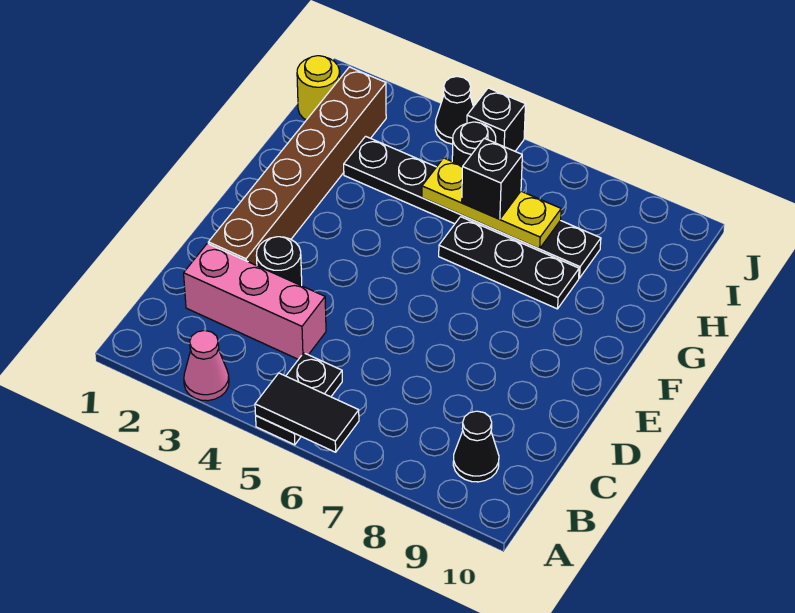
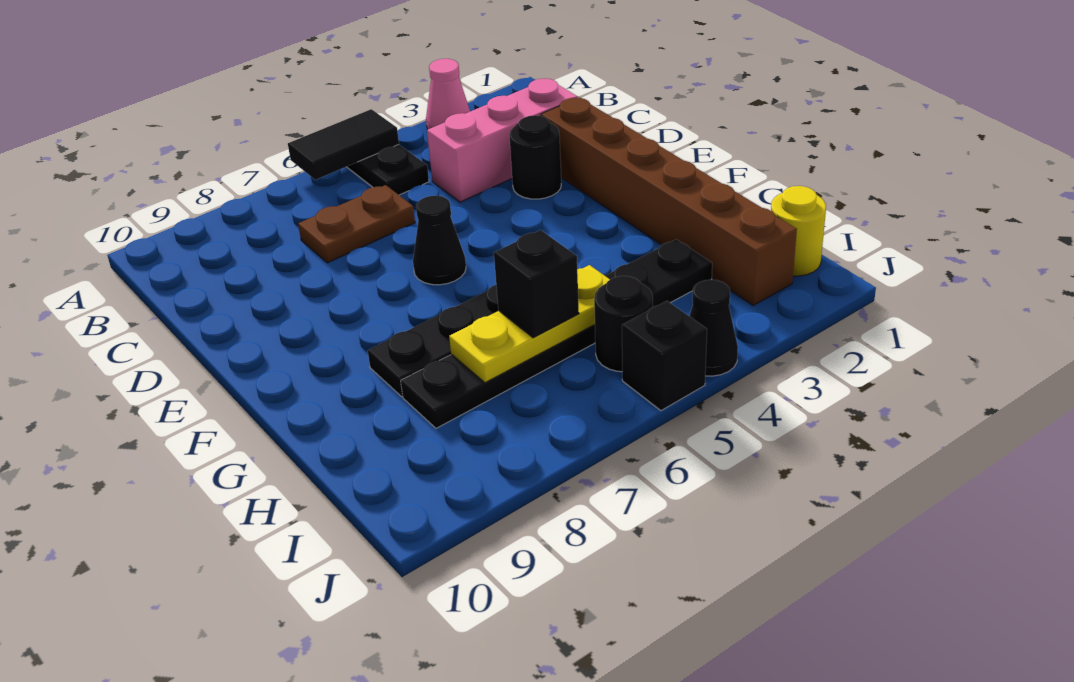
black cone B9 level 1 -> black cone E6 level 1
none -> brown plate C6:C7 level 1

